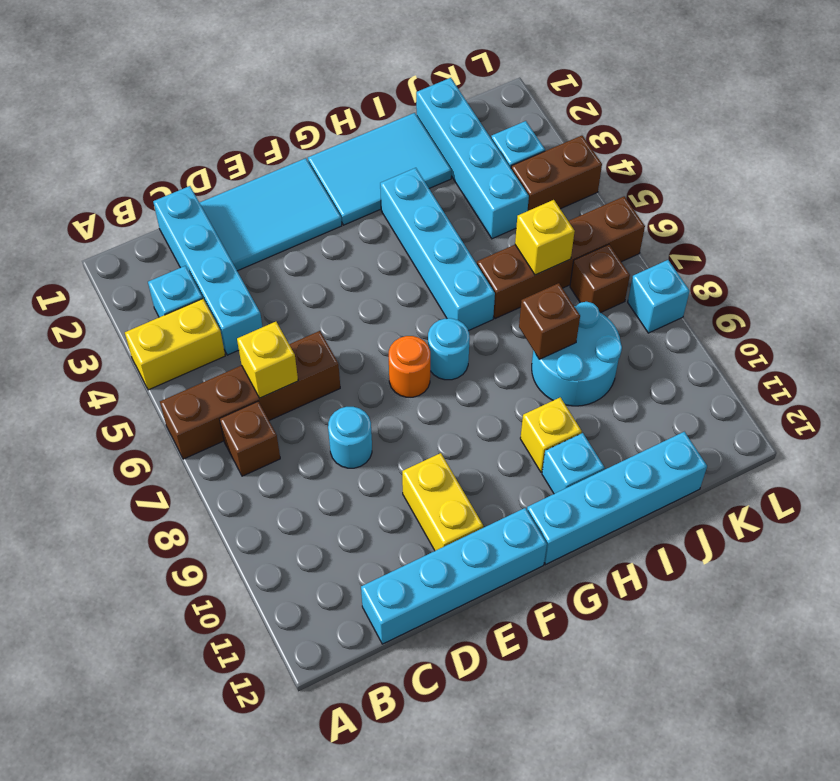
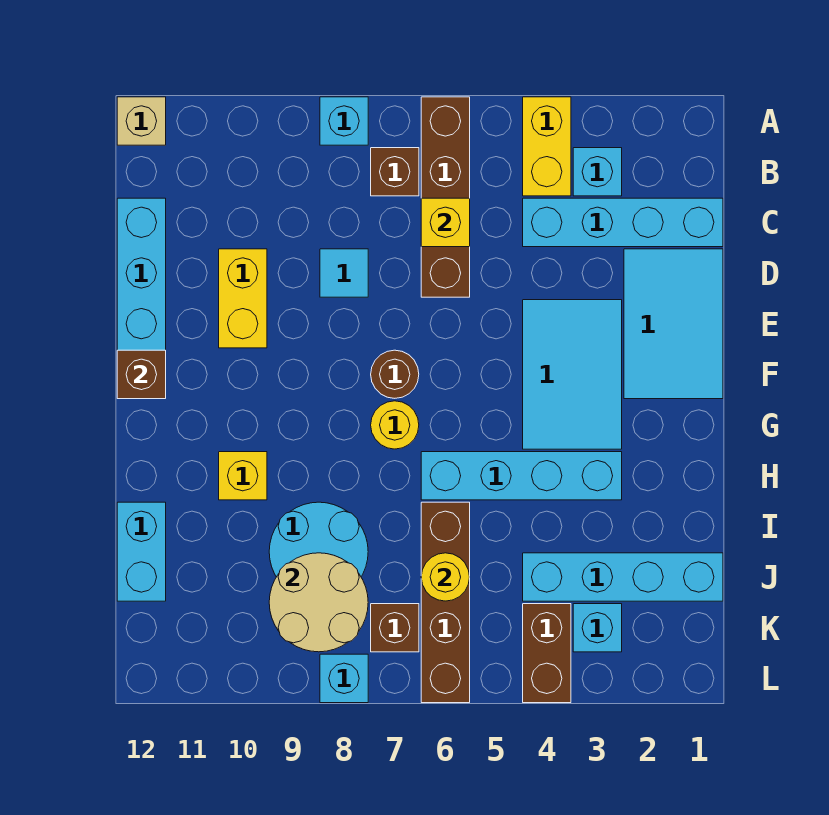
none -> tan brick A12 level 1
cyan round brick D8 level 1 -> cyan tile D8 level 1
yellow brick E10:E11 level 1 -> yellow brick D10:E10 level 1
orange round brick F7 level 1 -> brown round brick F7 level 1
cyan tile G1:I2 level 1 -> cyan tile E3:G4 level 1
cyan round brick G7 level 1 -> yellow round brick G7 level 1
cyan brick G12:J12 level 1 -> cyan brick I12:J12 level 1
cyan brick H11 level 1 -> cyan brick A8 level 1
brown brick I8 level 2 -> brown brick F12 level 2
yellow brick J6 level 2 -> yellow round brick J6 level 2
none -> tan round brick J8:K9 level 2

